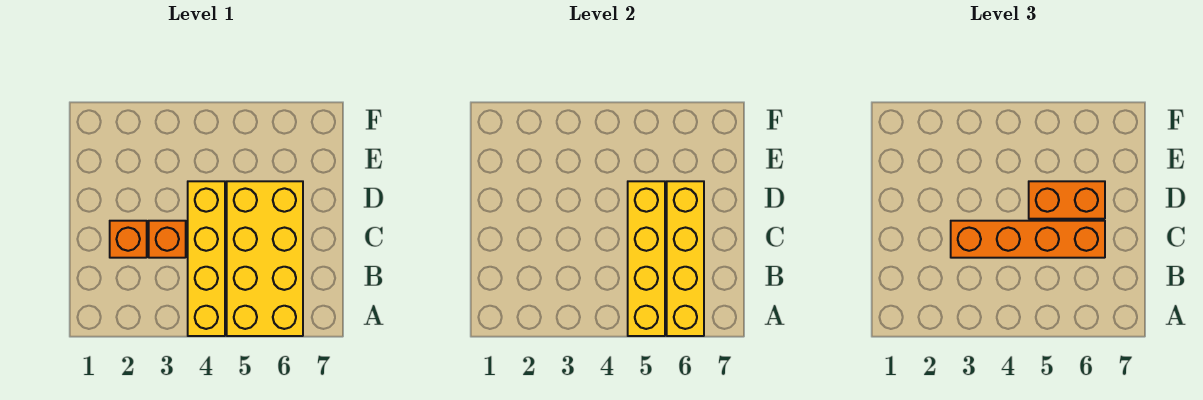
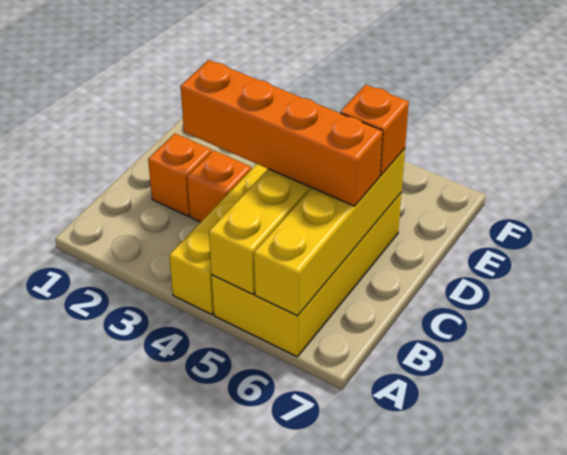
orange brick D5:D6 level 3 -> orange brick D6 level 3

